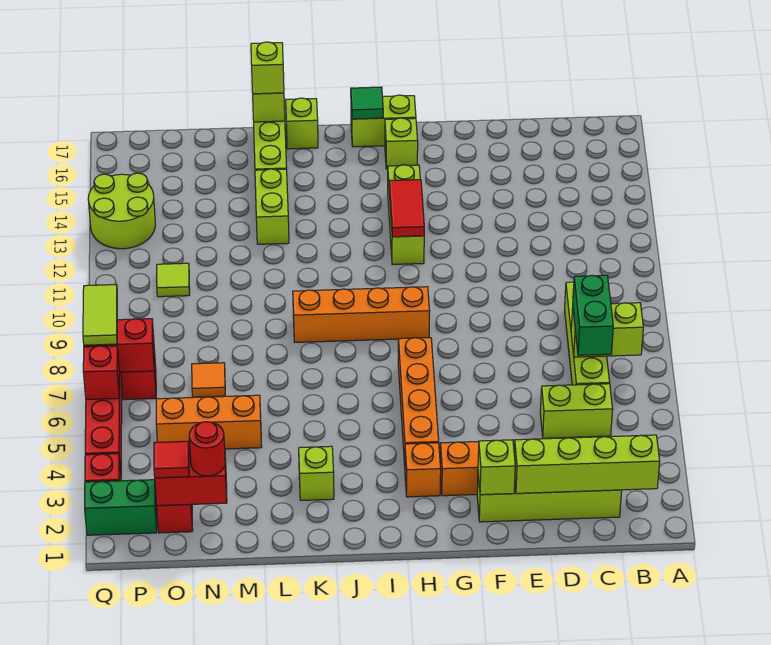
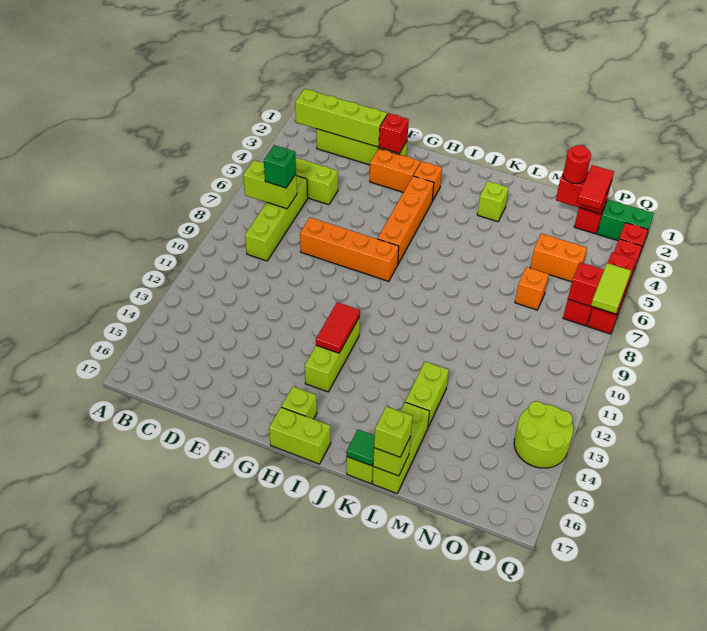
green brick C6:C7 level 3 -> green brick C7 level 3
lime brick F2 level 2 -> red brick F2 level 2
orange brick H9:K9 level 1 -> orange brick E8:H8 level 1
green tile I17 level 2 -> green tile K17 level 2
orange brick M5:O5 level 1 -> orange brick N5:O5 level 1
orange tile N7 level 1 -> orange brick N7 level 1
red tile O2 level 3 -> red tile O2:O3 level 3
lime tile O11 level 1 -> none

